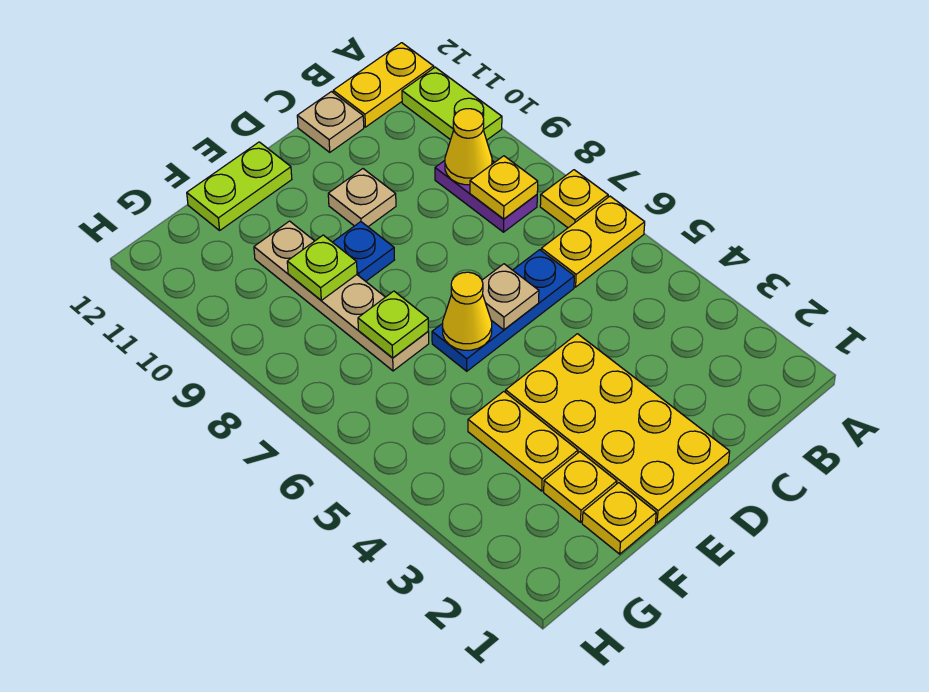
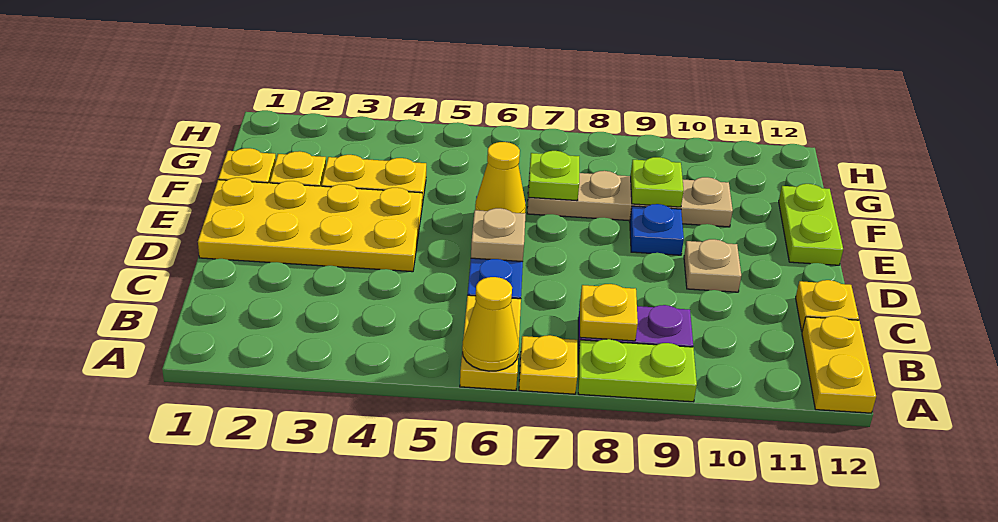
lime plate A10:A11 level 1 -> lime plate A8:A9 level 1
yellow cone B9 level 2 -> yellow cone A6 level 2
tan plate C12 level 1 -> yellow plate C12 level 1

